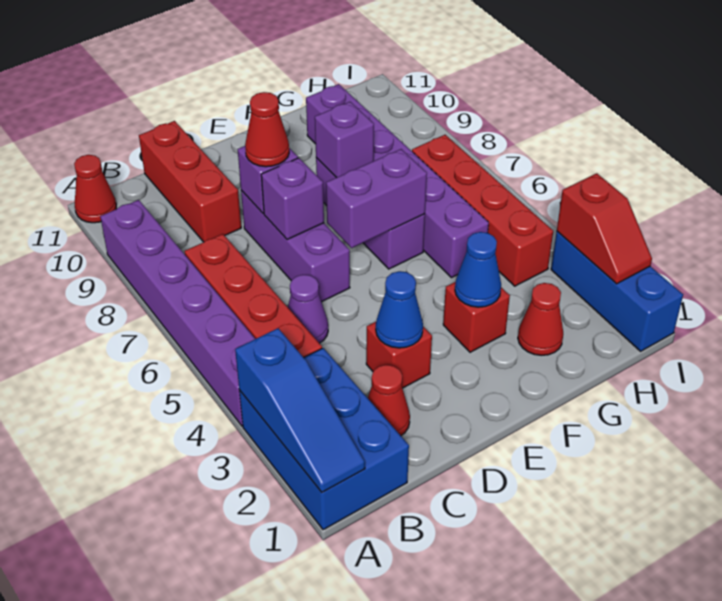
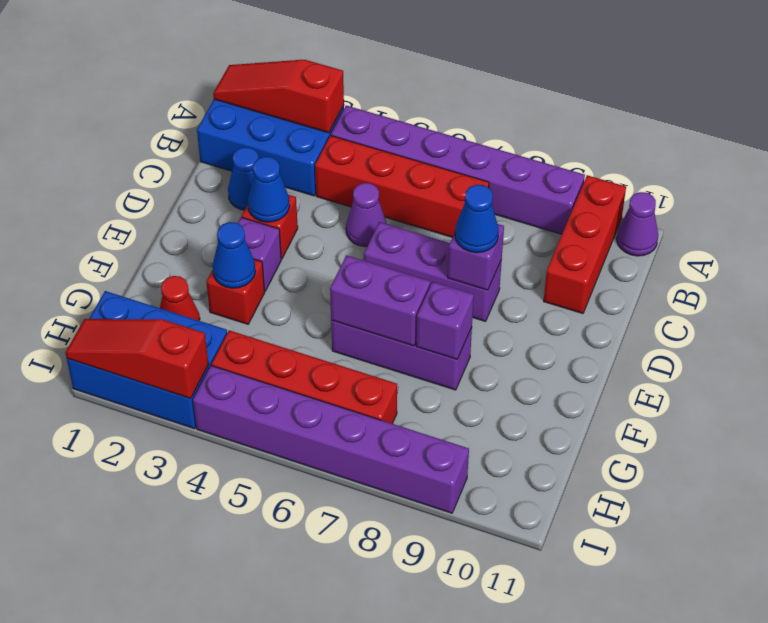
blue slope A1:A3 level 2 top 3 -> red slope A1:A3 level 2 top 3
red cone A11 level 1 -> purple cone A11 level 1
red cone C2 level 1 -> blue cone C2 level 1
red brick C9:C11 level 1 -> red brick A10:C10 level 1
purple brick D7 level 2 -> purple brick E3 level 1
red cone D8 level 3 -> blue cone D8 level 3
purple brick E6:F6 level 2 -> purple brick F6:F7 level 2
purple brick G5:G10 level 1 -> purple brick I4:I9 level 1
blue brick I1:I3 level 1 -> blue brick H1:I3 level 1
red slope I2:I3 level 2 top 3 -> red slope I1:I3 level 2 top 3

